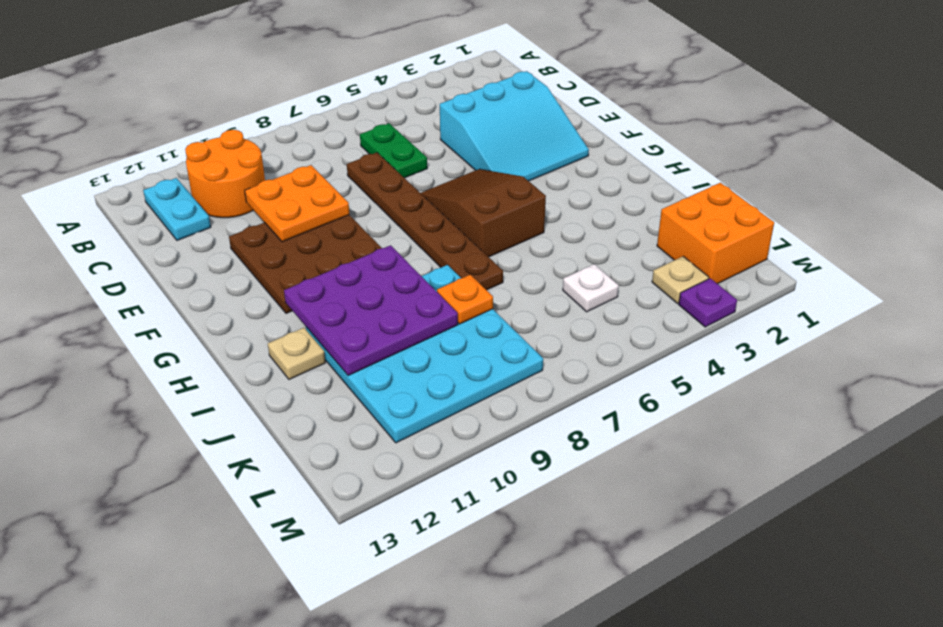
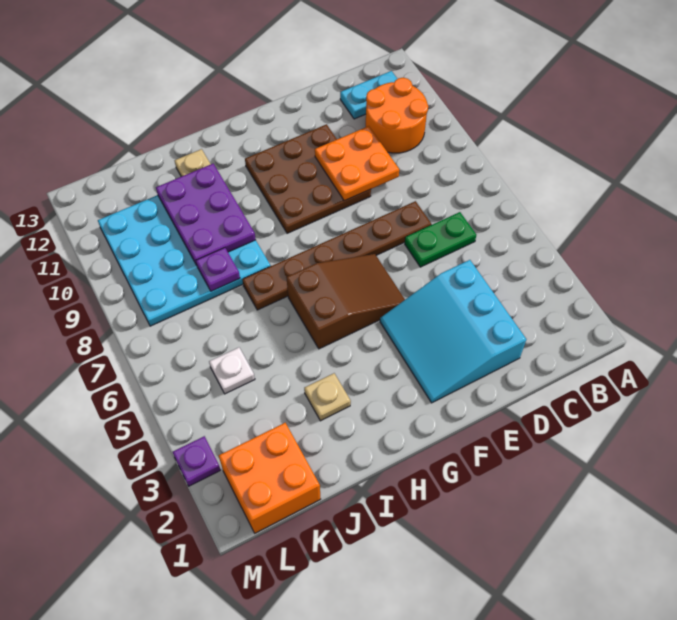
purple plate H9:J11 level 2 -> purple plate I9:J11 level 2
orange plate J8 level 2 -> purple plate J8 level 2
tan plate L3 level 1 -> tan plate I3 level 1

